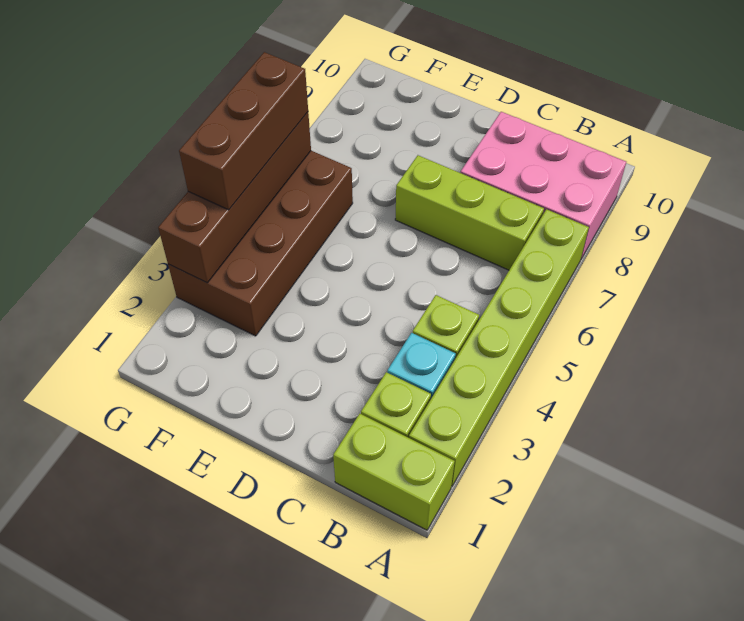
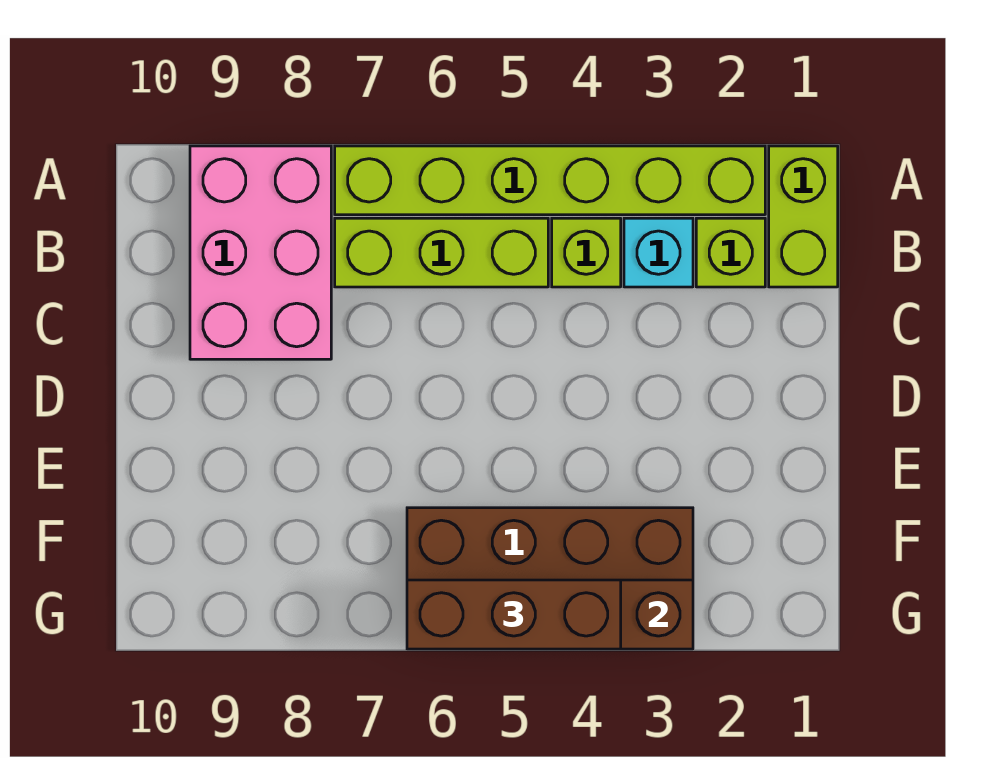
lime brick B7:D7 level 1 -> lime brick B5:B7 level 1

